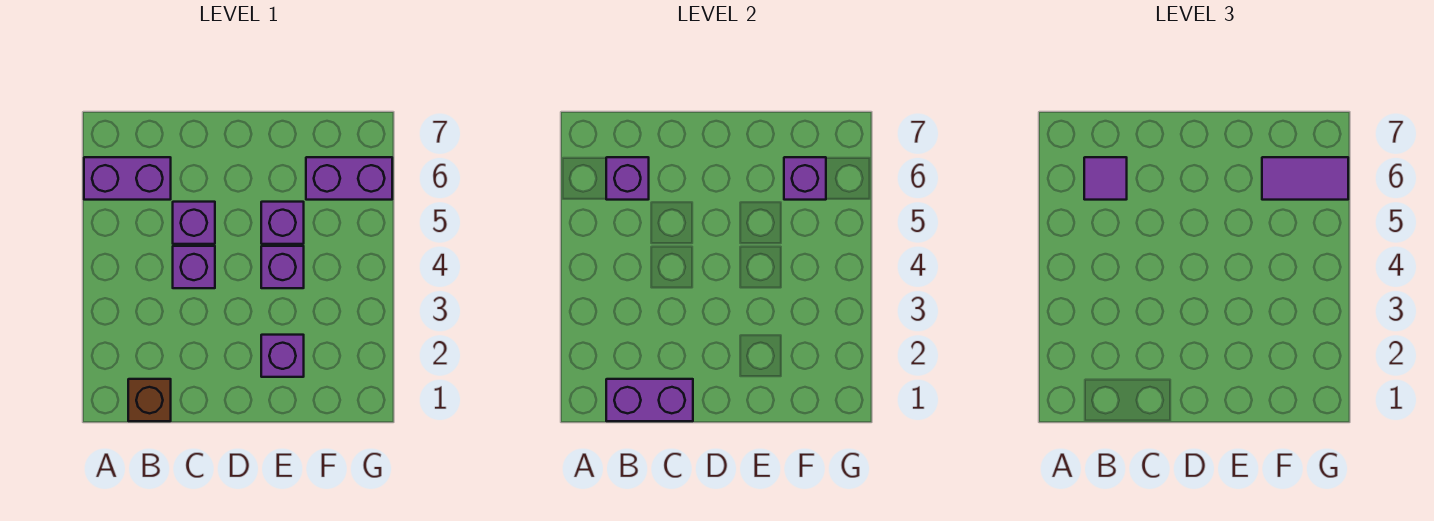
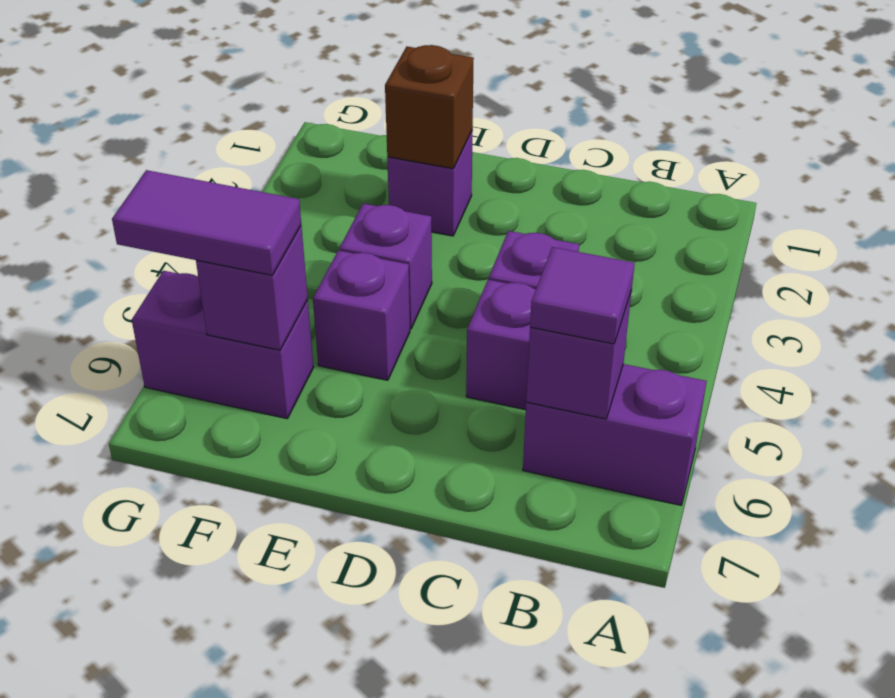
brown brick B1 level 1 -> brown brick E2 level 2
purple brick B1:C1 level 2 -> none

